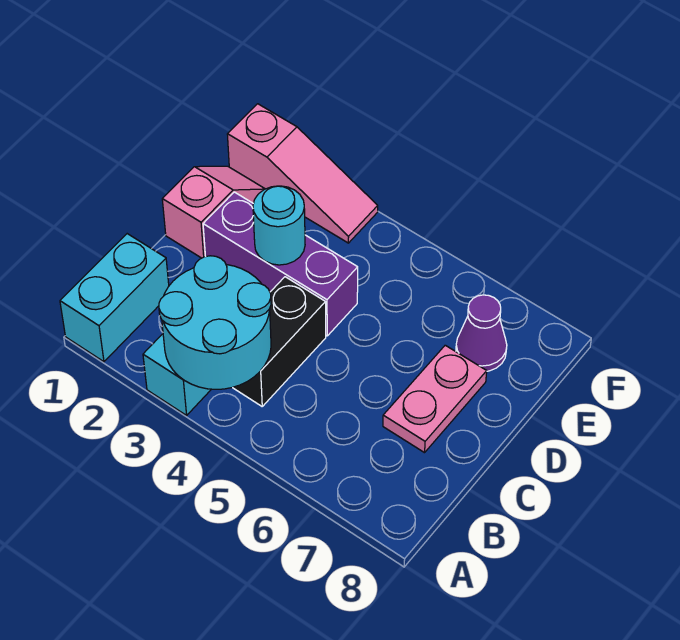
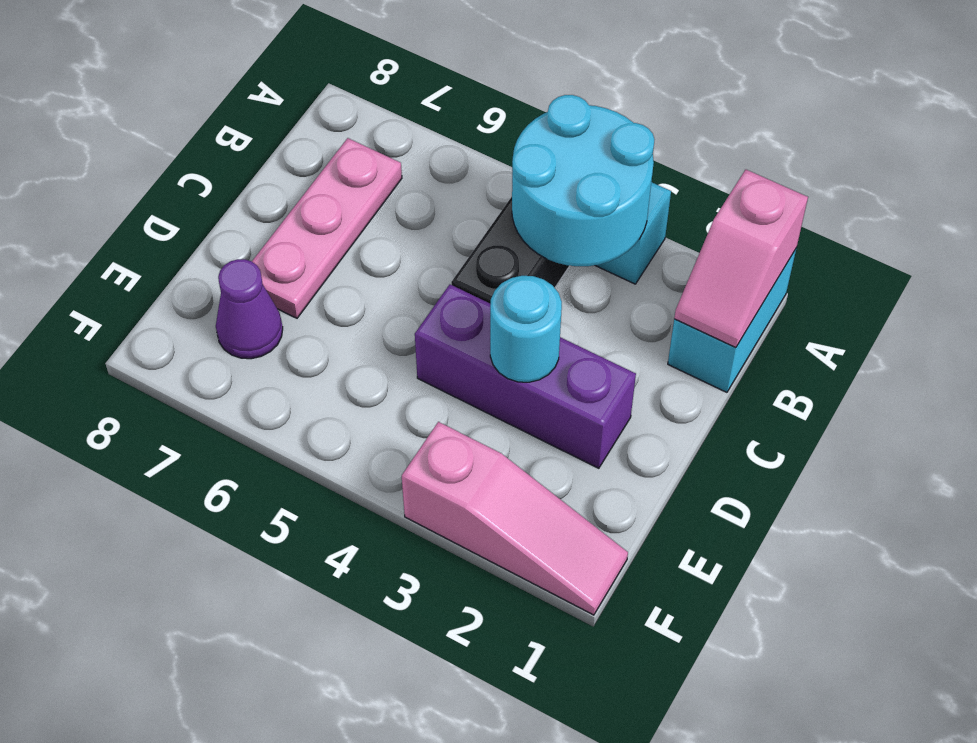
pink plate C7:D7 level 1 -> pink plate B7:D7 level 1
pink slope D1:E1 level 1 top D -> pink slope A1:B1 level 2 top A
pink slope F1:F3 level 1 top 1 -> pink slope F1:F3 level 1 top 3

